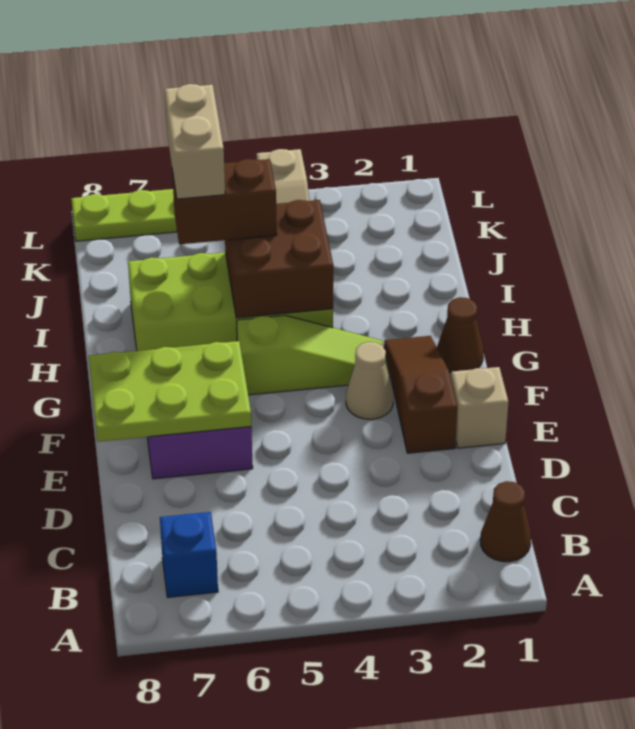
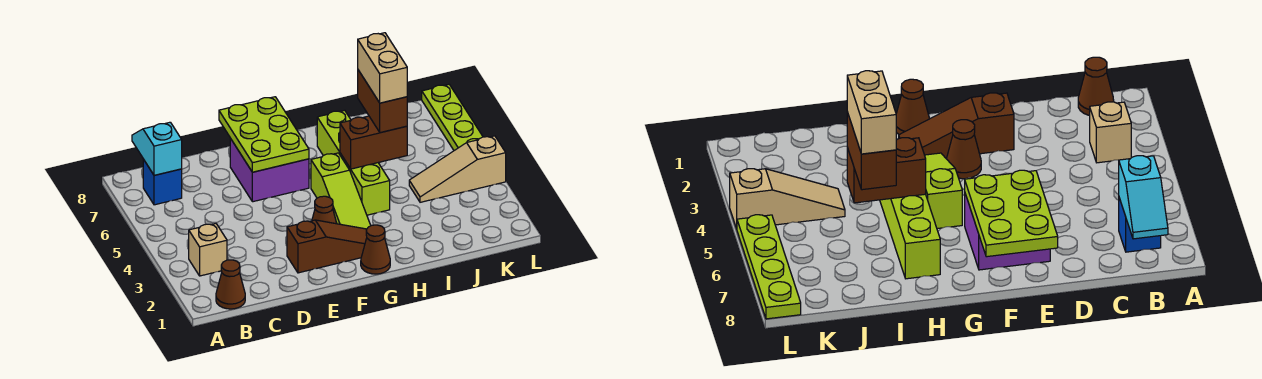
none -> cyan slope B7:B8 level 2 top 7
tan brick E1 level 1 -> tan brick B3 level 1
tan cone F3 level 1 -> brown cone F3 level 1
lime brick H4:I7 level 1 -> lime brick H4:H7 level 1
brown brick H4:I5 level 2 -> brown brick H5:I5 level 2
tan brick I6:J6 level 4 -> tan brick I5:I6 level 4

